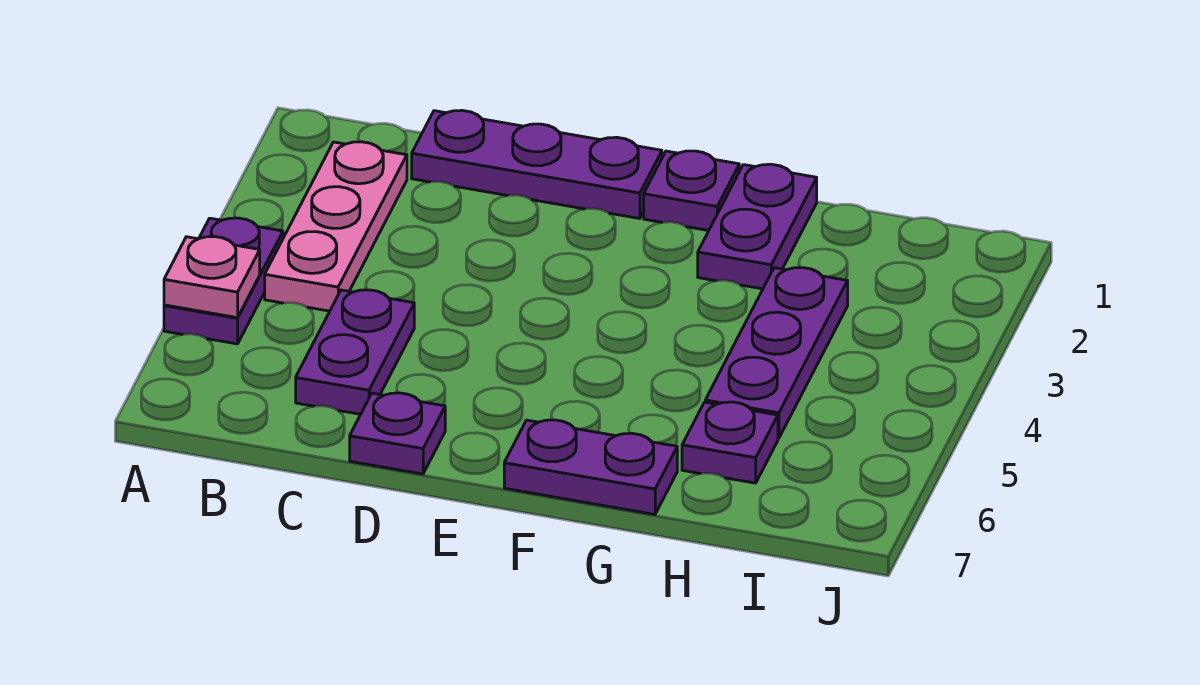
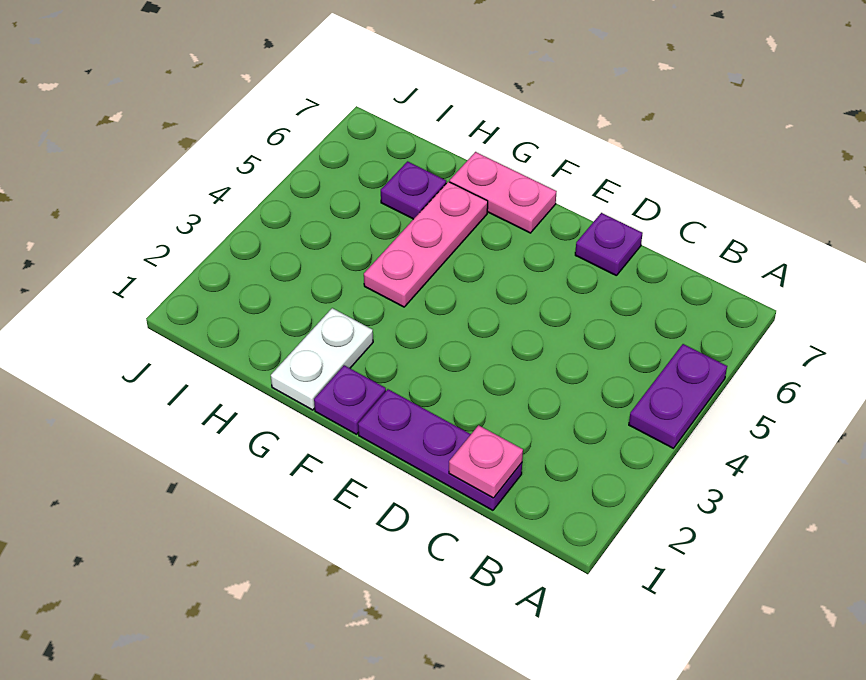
pink plate A5 level 2 -> pink plate C1 level 2
pink plate B2:B4 level 1 -> pink plate G4:G6 level 1
purple plate C5:C6 level 1 -> none
purple plate F7:G7 level 1 -> pink plate F7:G7 level 1
purple plate G1:G2 level 1 -> white plate G1:G2 level 1
purple plate H3:H5 level 1 -> none

